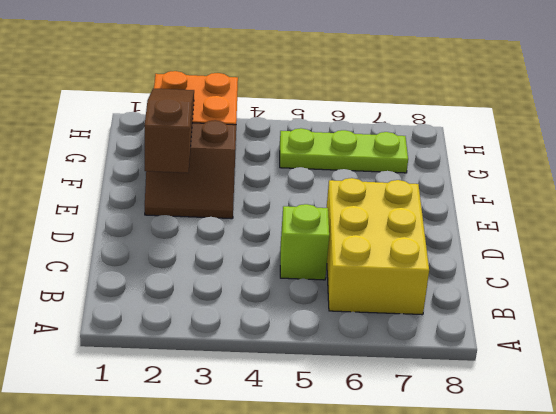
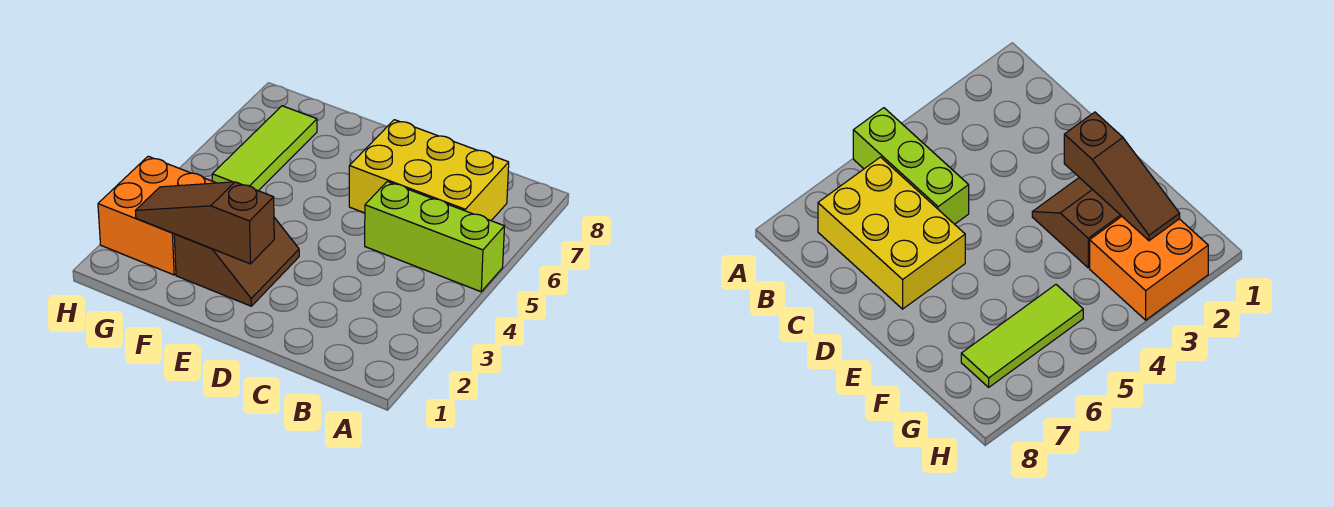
lime brick C5 level 1 -> lime brick A5:C5 level 1
lime plate G5:G7 level 1 -> lime tile G5:G7 level 1

